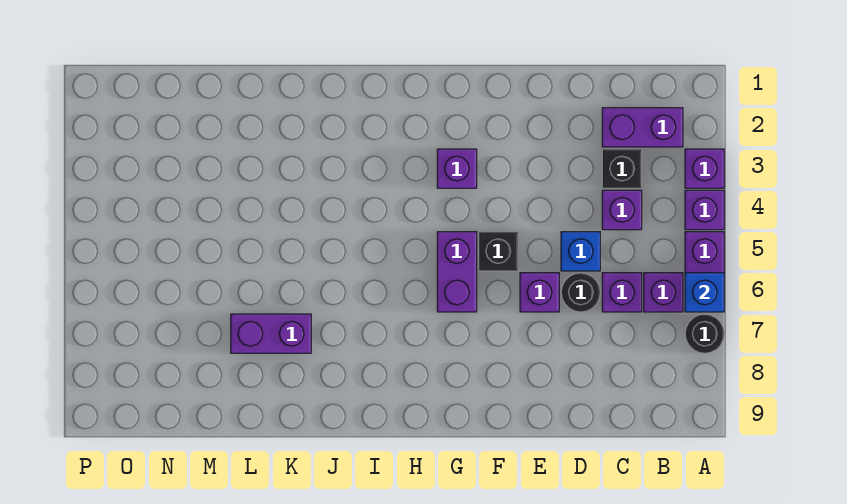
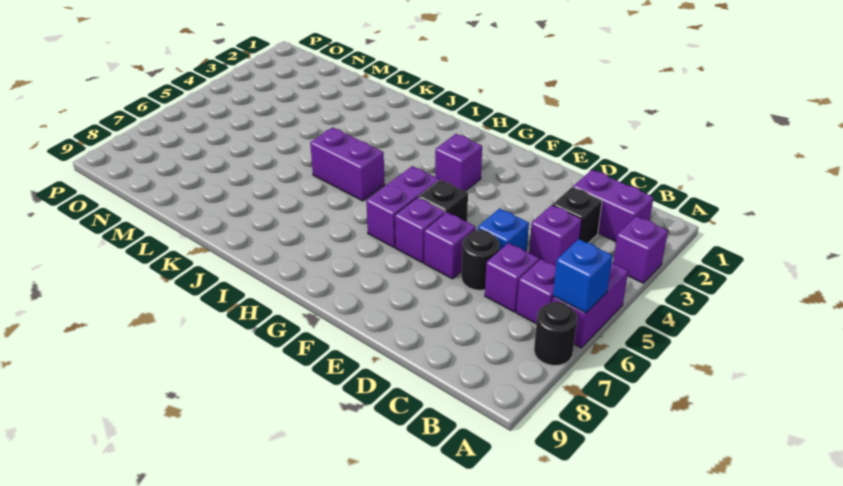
purple brick A4 level 1 -> purple brick F6 level 1
purple brick K7:L7 level 1 -> purple brick I5:J5 level 1

